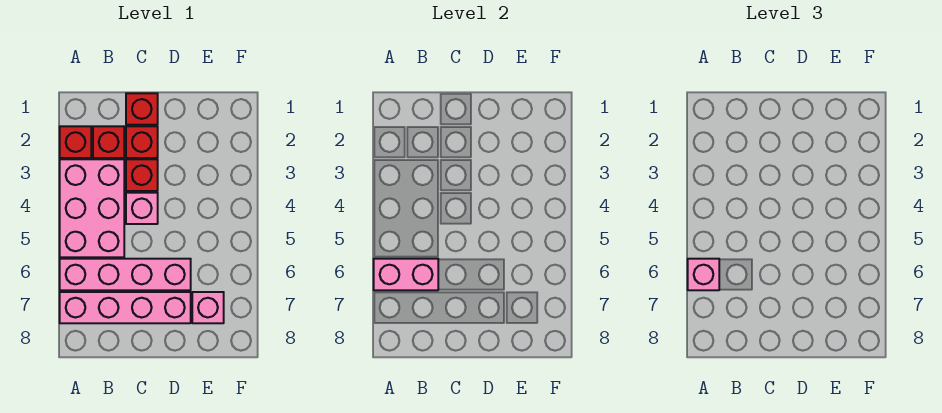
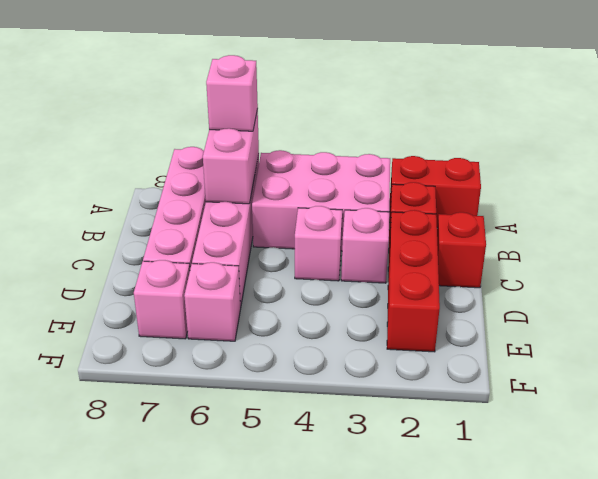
red brick A2 level 1 -> red brick A1:A2 level 1
red brick C2 level 1 -> red brick C2:E2 level 1
red brick C3 level 1 -> pink brick C3 level 1
none -> pink brick E6 level 1

